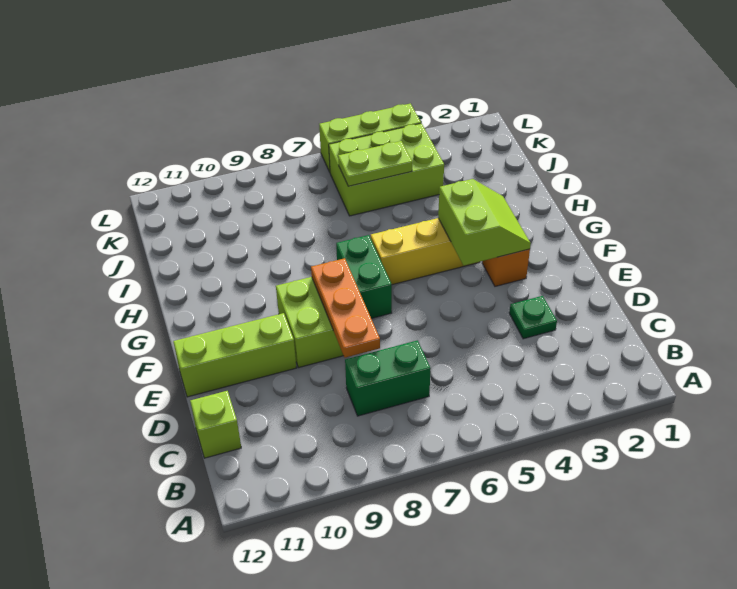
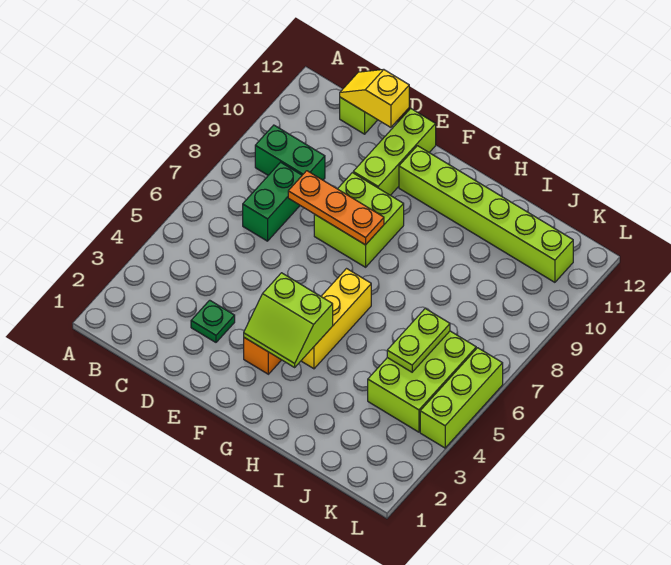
none -> yellow slope C12:D12 level 2 top D
green brick F7:G7 level 1 -> green brick B9:C9 level 1
none -> lime brick F11:K11 level 1

